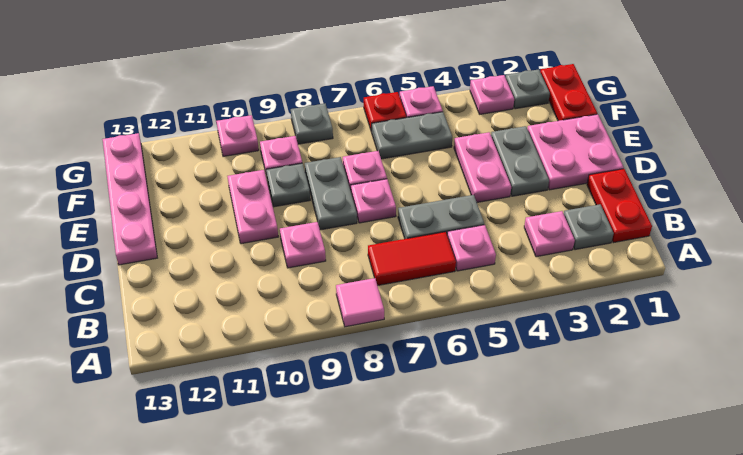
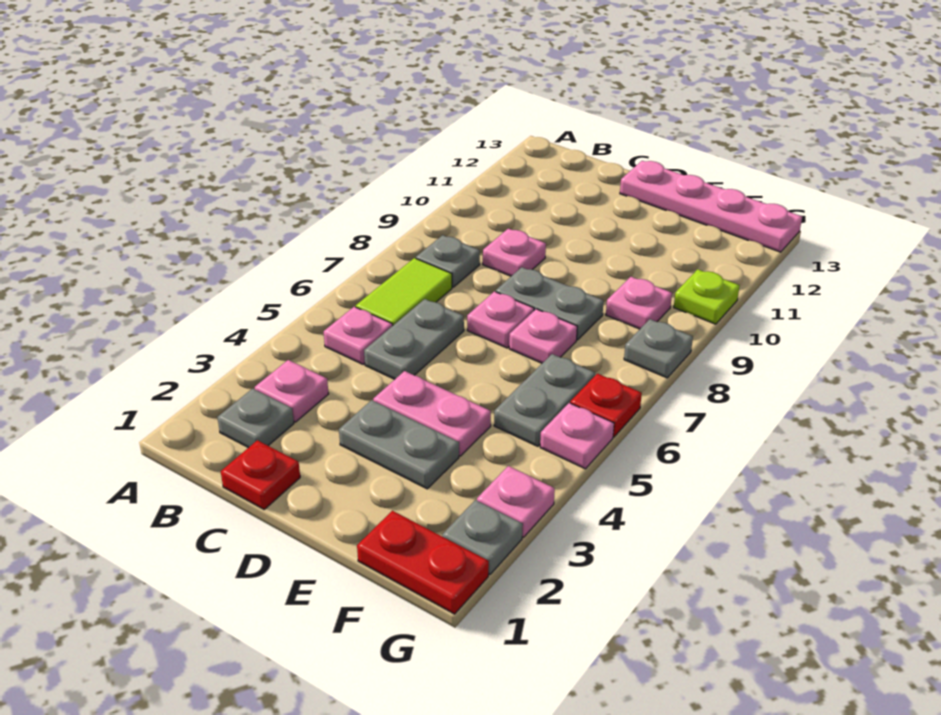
pink tile A8 level 1 -> none
red plate B1:C1 level 1 -> red plate C1 level 1
red tile B6:B7 level 1 -> lime tile B6:B7 level 1
pink plate D1:E2 level 1 -> none
pink plate D10:E10 level 1 -> none
grey plate E9 level 1 -> grey plate B8 level 1
pink plate G10 level 1 -> lime plate G10 level 1

